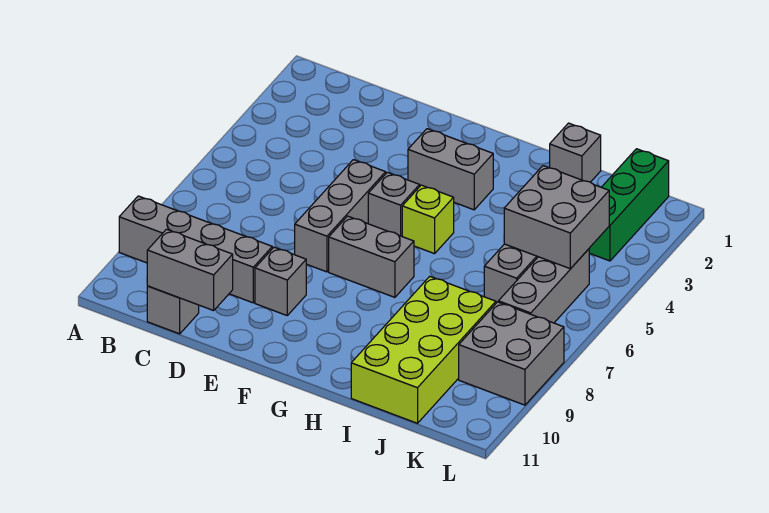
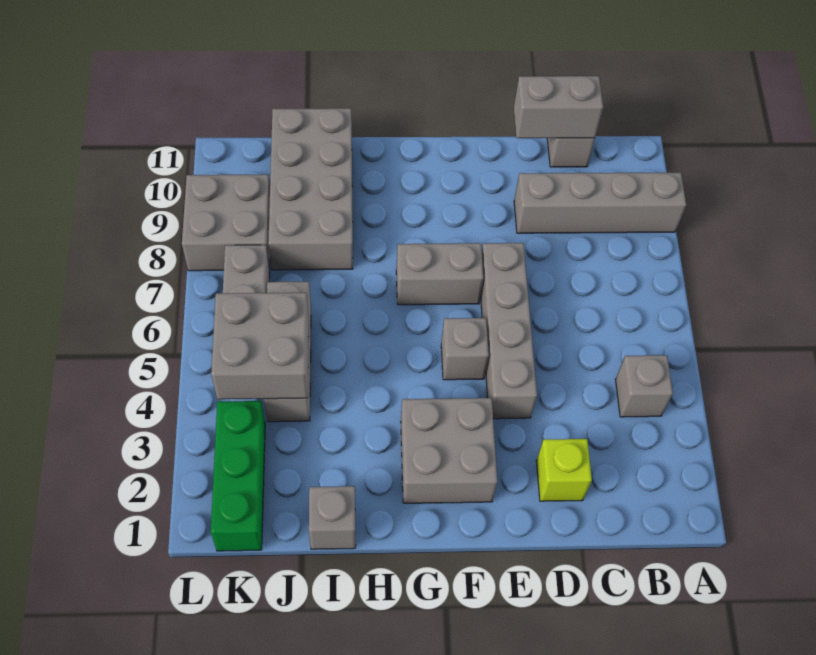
grey brick E5:E7 level 1 -> grey brick E4:E7 level 1
grey brick E9 level 1 -> grey brick B4 level 1
grey brick F3:G3 level 1 -> grey brick F2:G3 level 1
lime brick G5 level 1 -> lime brick D2 level 1
lime brick I8:J11 level 1 -> grey brick I8:J11 level 1

